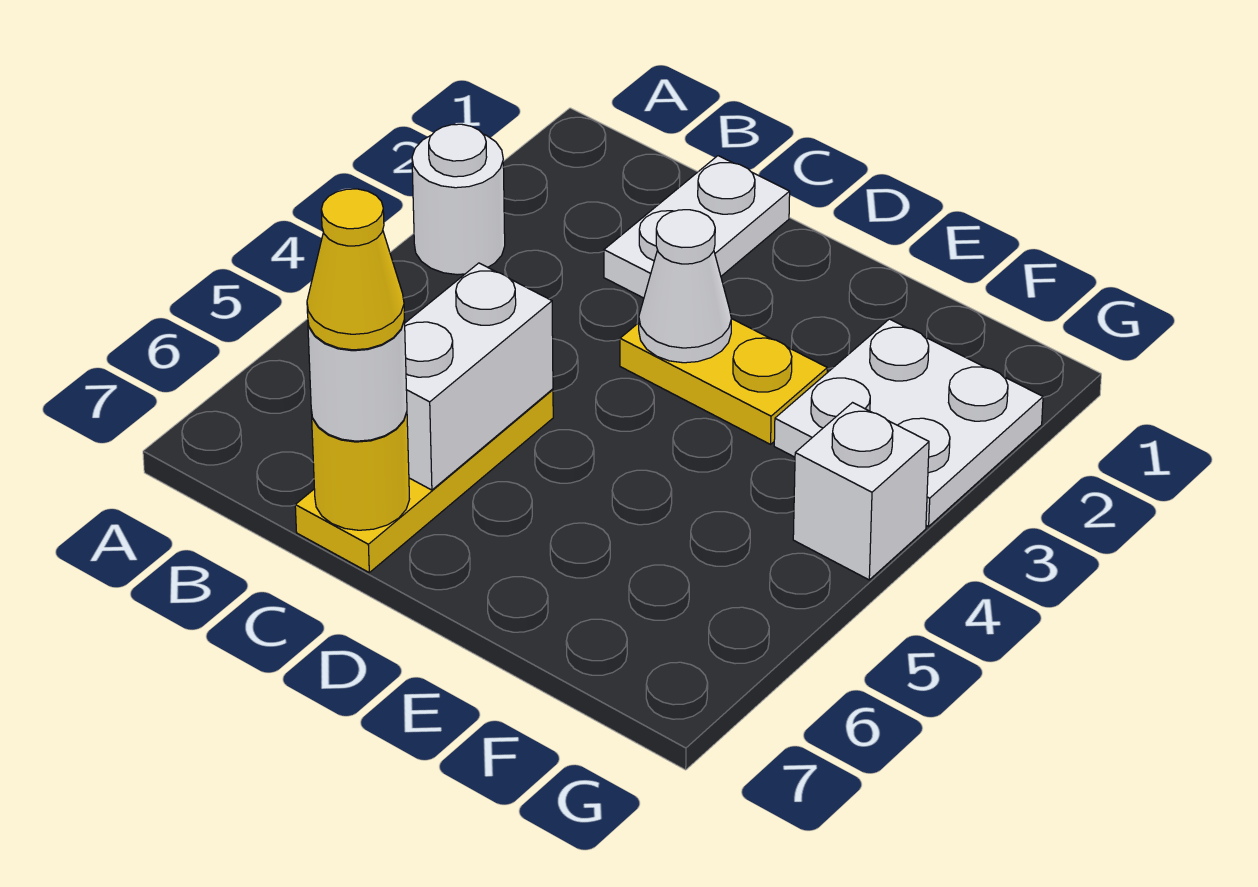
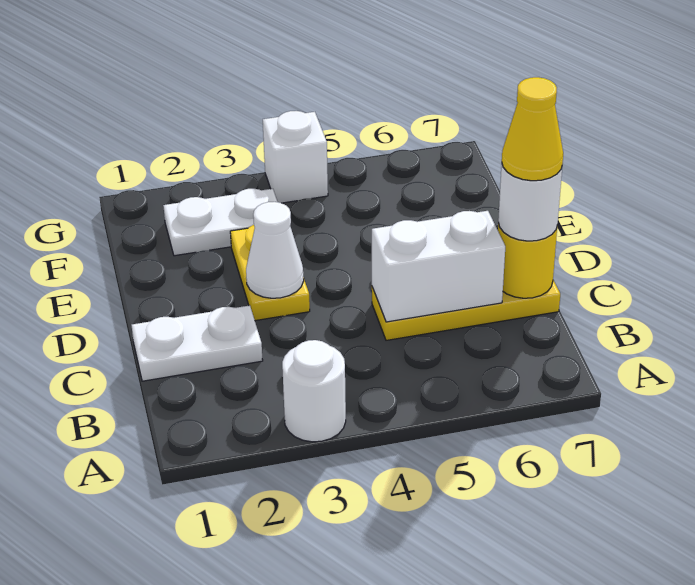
white plate F2:G3 level 1 -> white plate F2:F3 level 1

